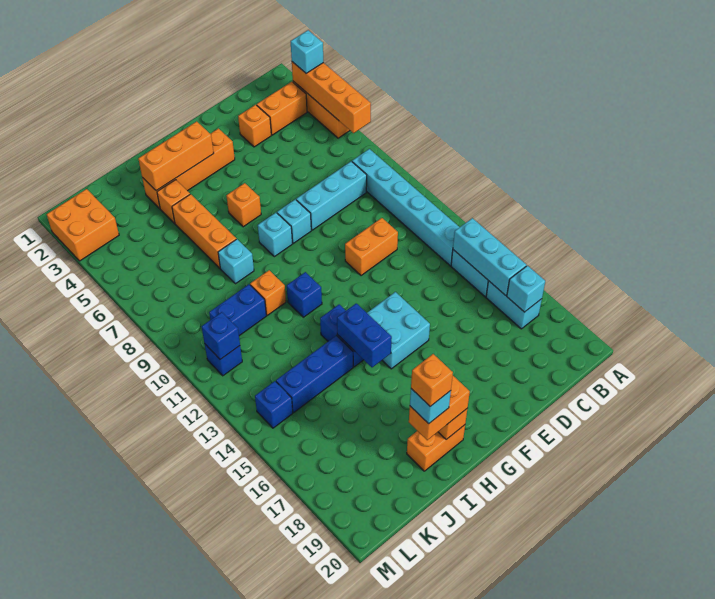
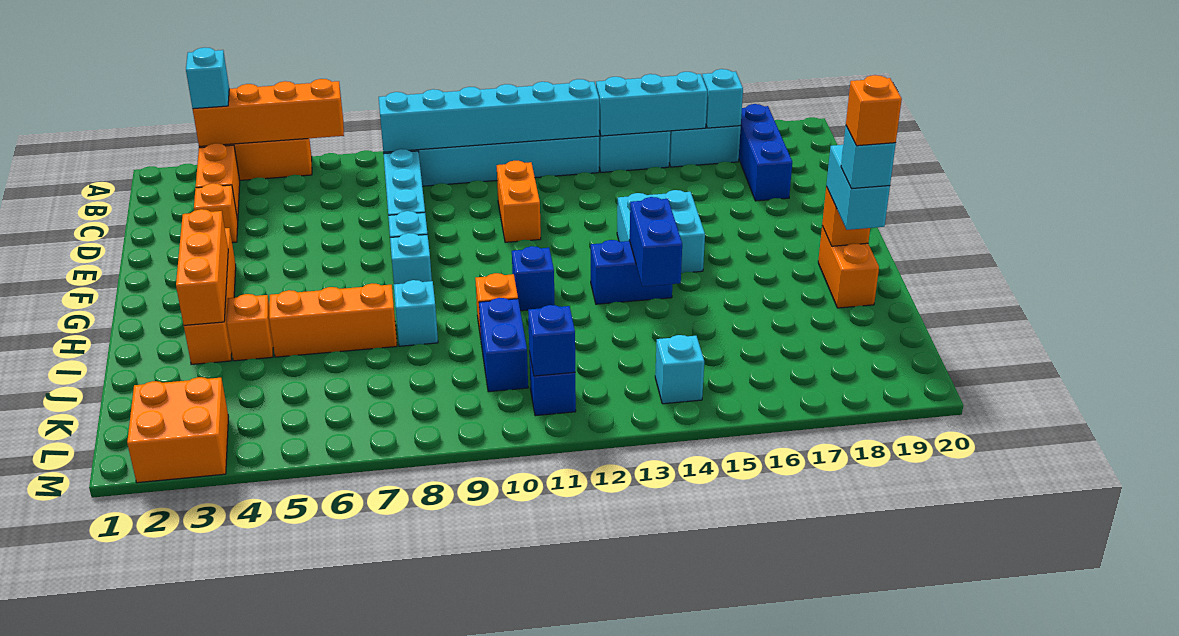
none -> cyan brick B8:B13 level 2
orange brick G6 level 1 -> none
blue brick H14:H15 level 2 -> blue brick H14:I14 level 2
orange brick H19:I19 level 3 -> cyan brick H19:I19 level 3
blue brick I14:K14 level 1 -> blue brick B18:D18 level 1
blue brick L14 level 1 -> cyan brick L14 level 1

